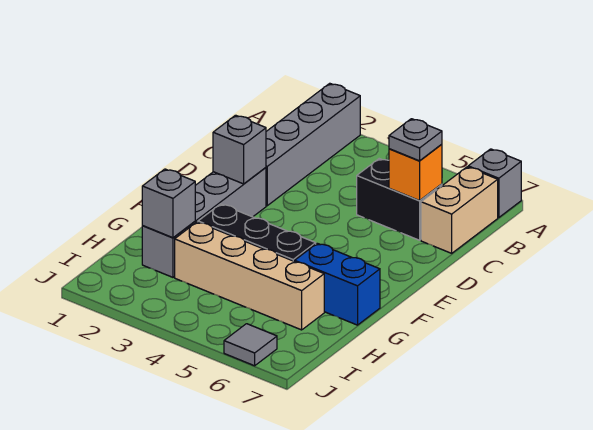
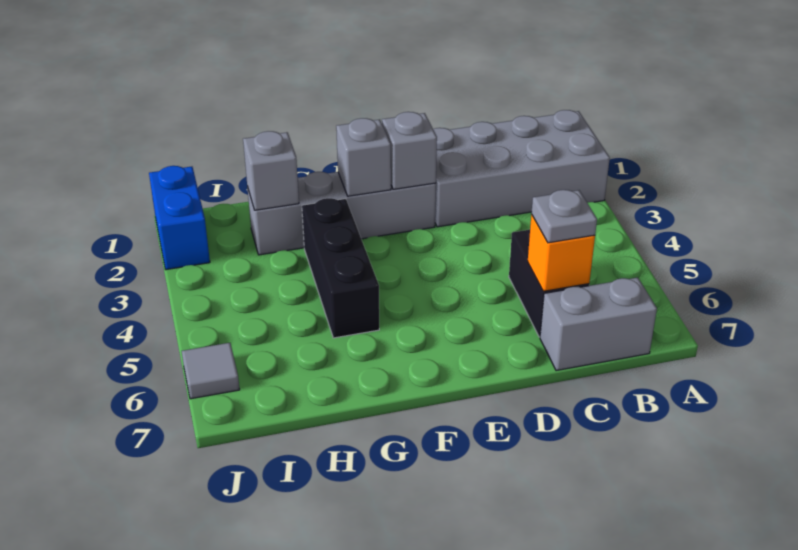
grey brick A2:D2 level 1 -> grey brick A1:D2 level 1
grey brick A7 level 1 -> grey brick F2 level 2
tan brick B7:C7 level 1 -> grey brick B7:C7 level 1
blue brick G6:G7 level 1 -> blue brick J1:J2 level 1
tan brick H3:H6 level 1 -> none

